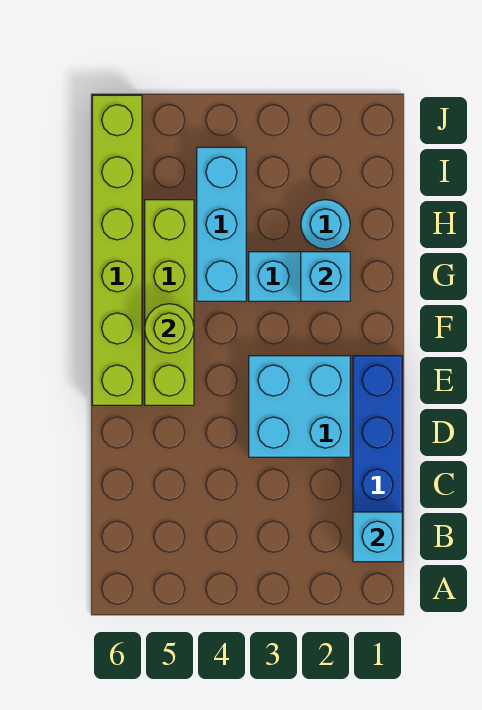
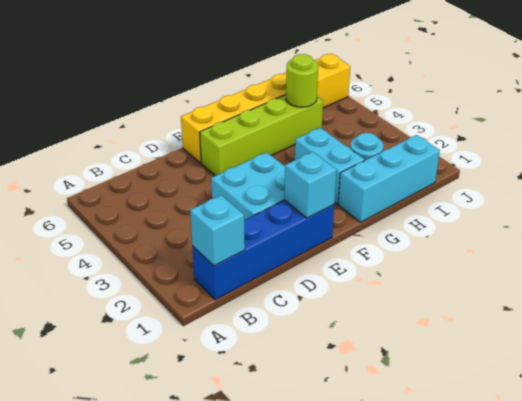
lime brick E6:J6 level 1 -> yellow brick E6:J6 level 1
lime round brick F5 level 2 -> lime round brick H5 level 2
cyan brick G2 level 2 -> cyan brick E1 level 2
cyan brick G4:I4 level 1 -> cyan brick G1:I1 level 1

